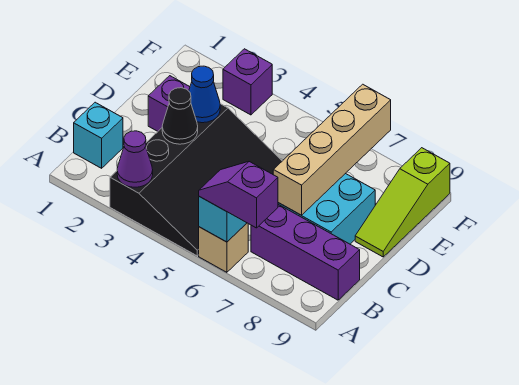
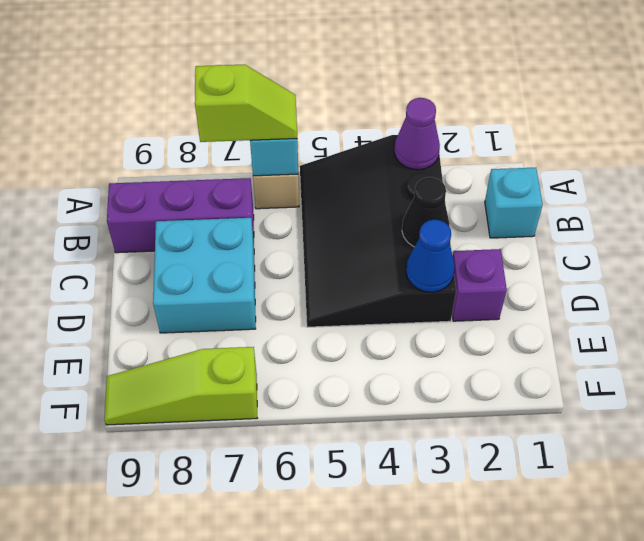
purple slope A6:A7 level 3 top 7 -> lime slope A6:A7 level 3 top 7
tan brick C7:F7 level 2 -> none
lime slope D9:F9 level 1 top F -> lime slope F7:F9 level 1 top 7
purple brick F3 level 1 -> none

